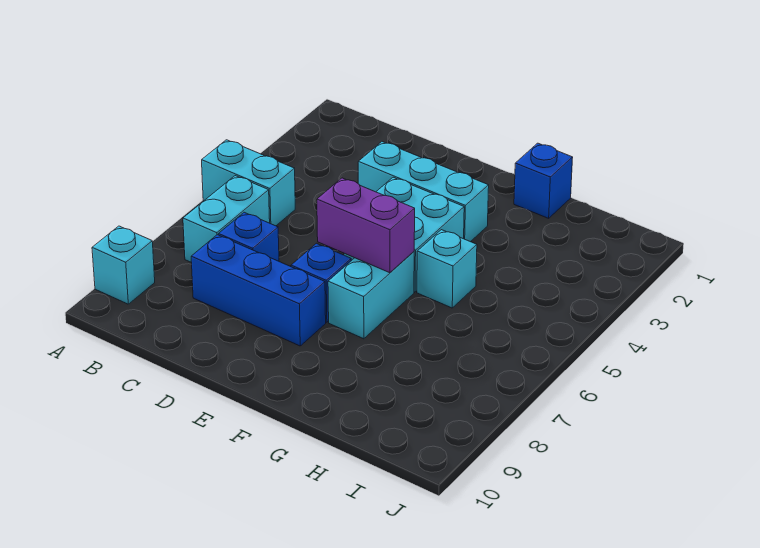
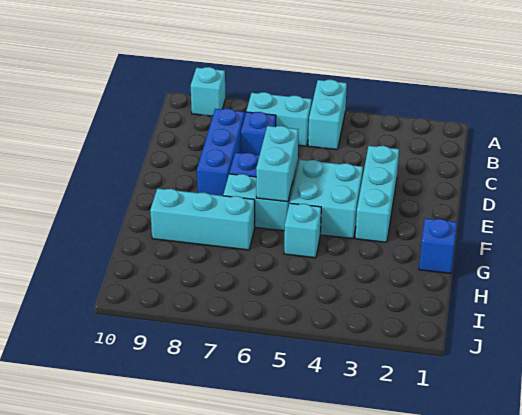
purple brick E6:F6 level 2 -> cyan brick E6:F6 level 2
none -> cyan brick G7:G9 level 1

